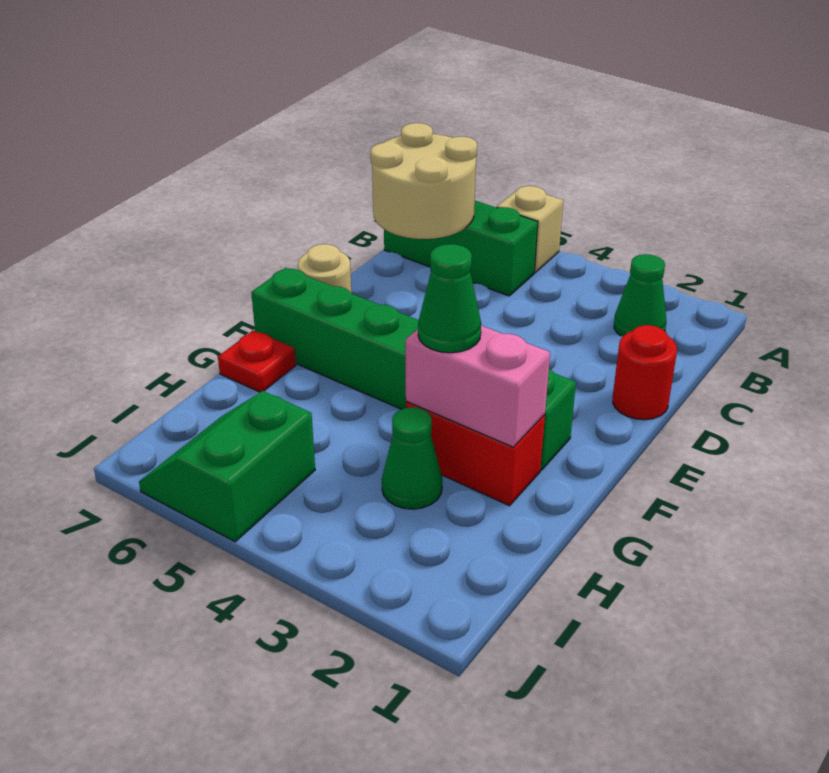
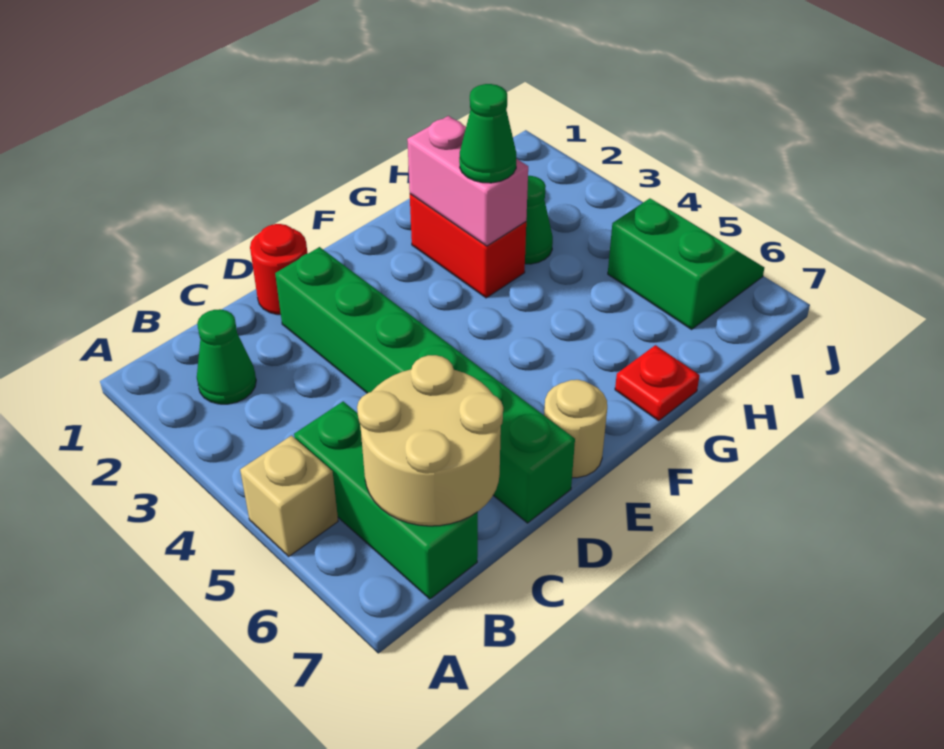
green brick F2:F7 level 1 -> green brick D2:D7 level 1
green slope I5:J6 level 1 top 5 -> green slope I5:J6 level 1 top I

